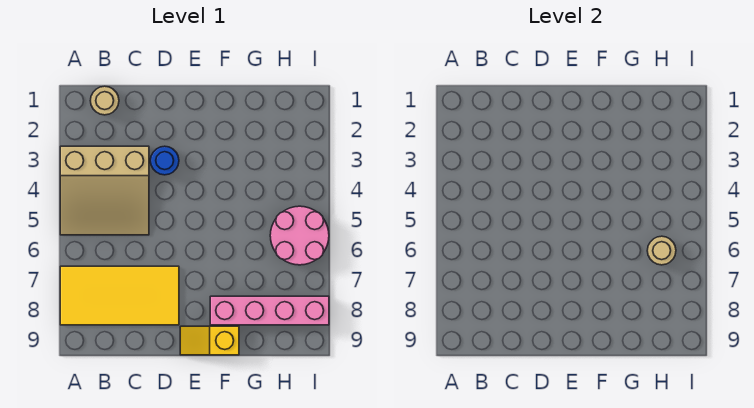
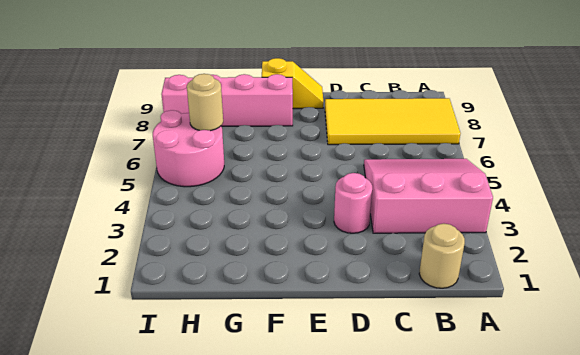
tan slope A3:C5 level 1 top 3 -> pink slope A3:C5 level 1 top 3
blue round brick D3 level 1 -> pink round brick D3 level 1

